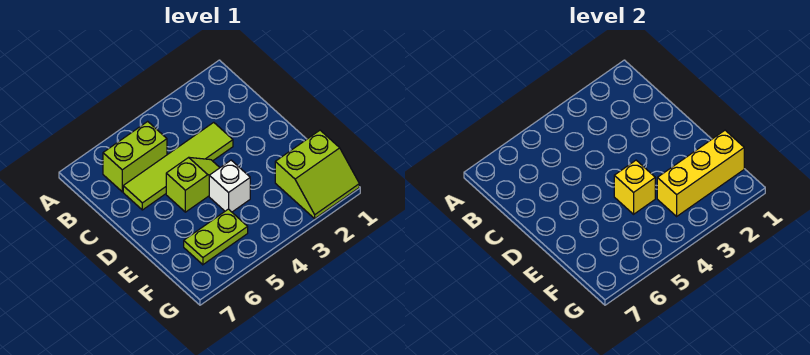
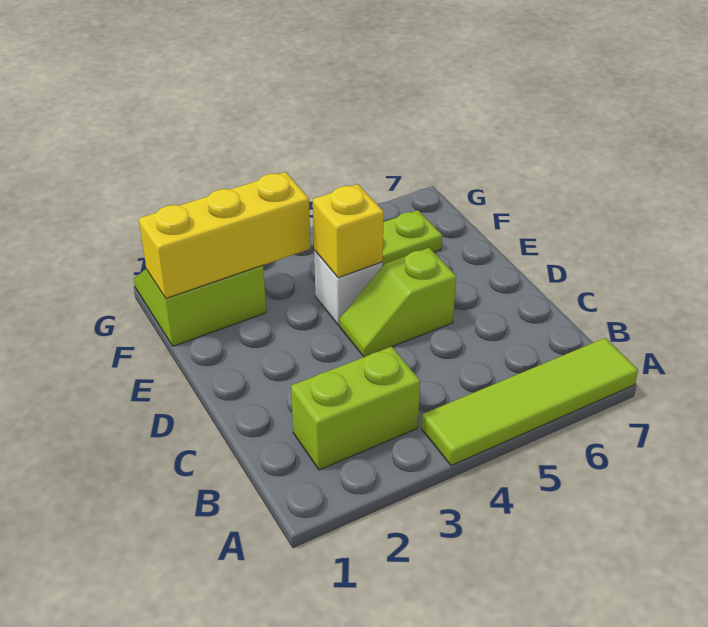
lime brick B5:B6 level 1 -> lime brick B2:B3 level 1
lime tile C3:C6 level 1 -> lime tile A4:A7 level 1

